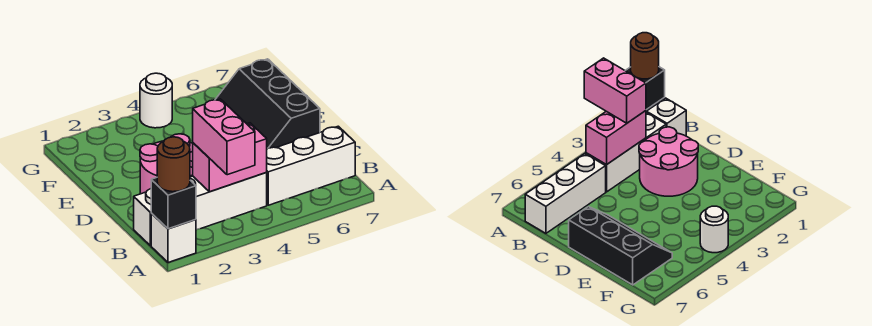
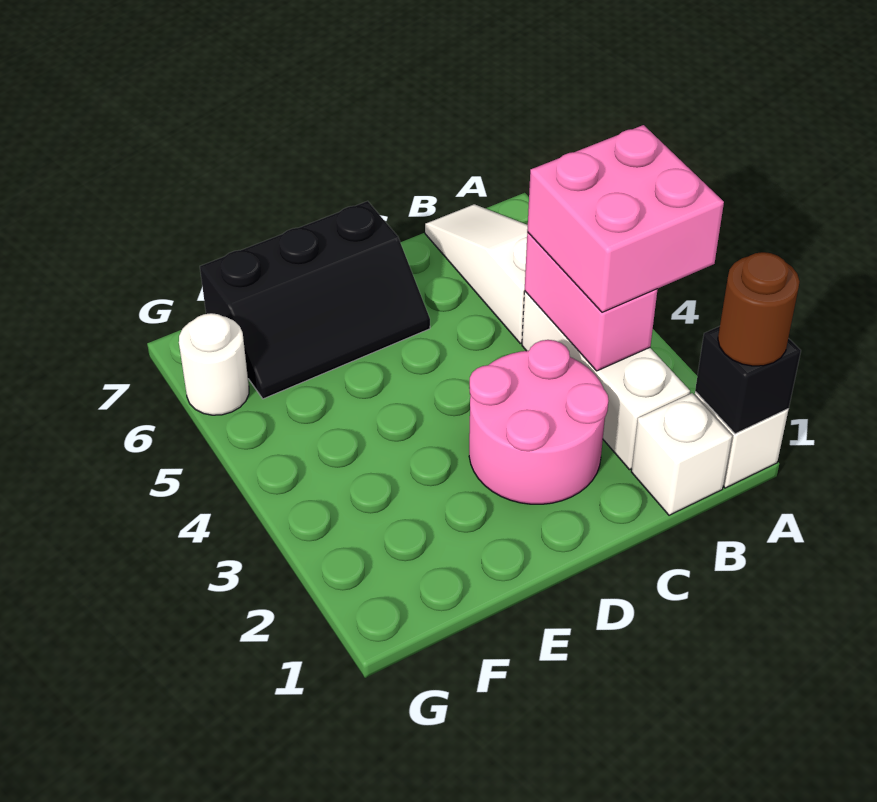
pink brick A3:B3 level 3 -> pink brick A3:B4 level 3
white brick B5:B7 level 1 -> white slope B5:B7 level 1 top 5
white round brick G4 level 1 -> white round brick G6 level 1

